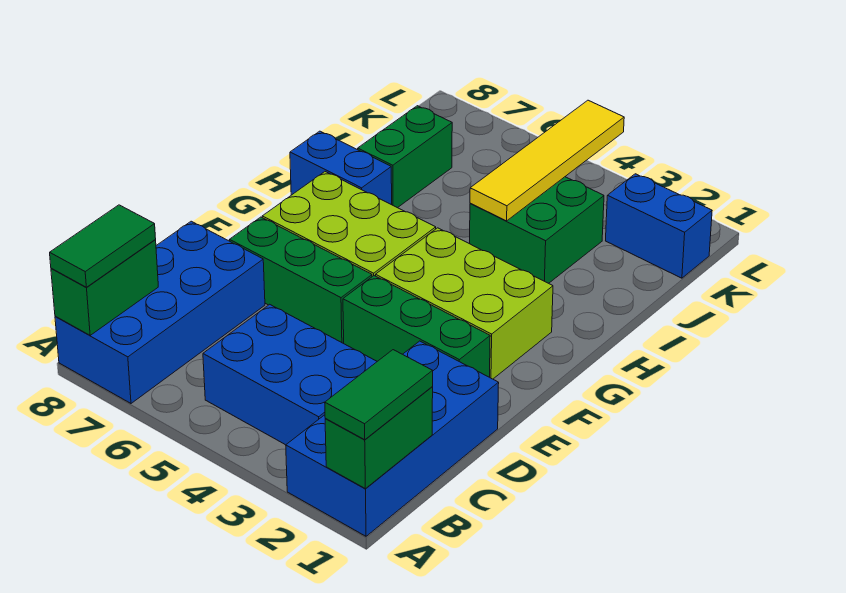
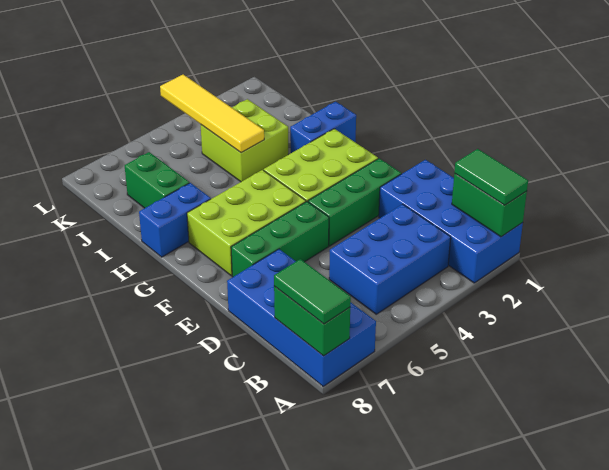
green brick I3:J4 level 1 -> lime brick I3:J4 level 1
blue brick K1:K2 level 1 -> blue brick H1:H2 level 1

